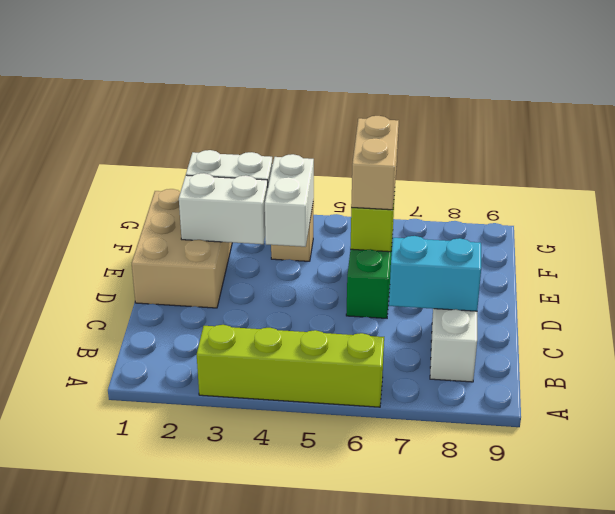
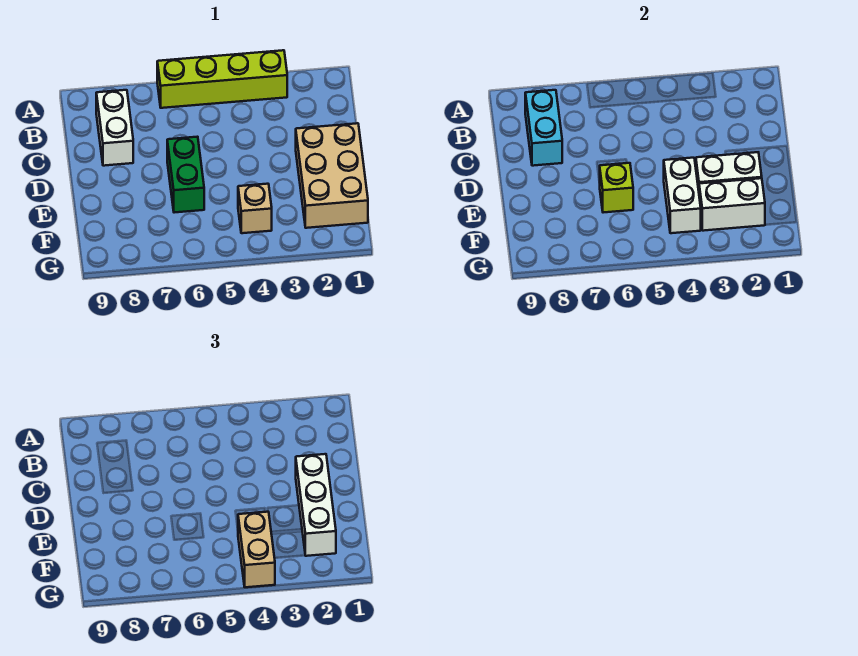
cyan brick C7:C8 level 2 -> cyan brick B8:C8 level 2
none -> white brick D2:F2 level 3
tan brick E6:F6 level 3 -> tan brick F4:G4 level 3

